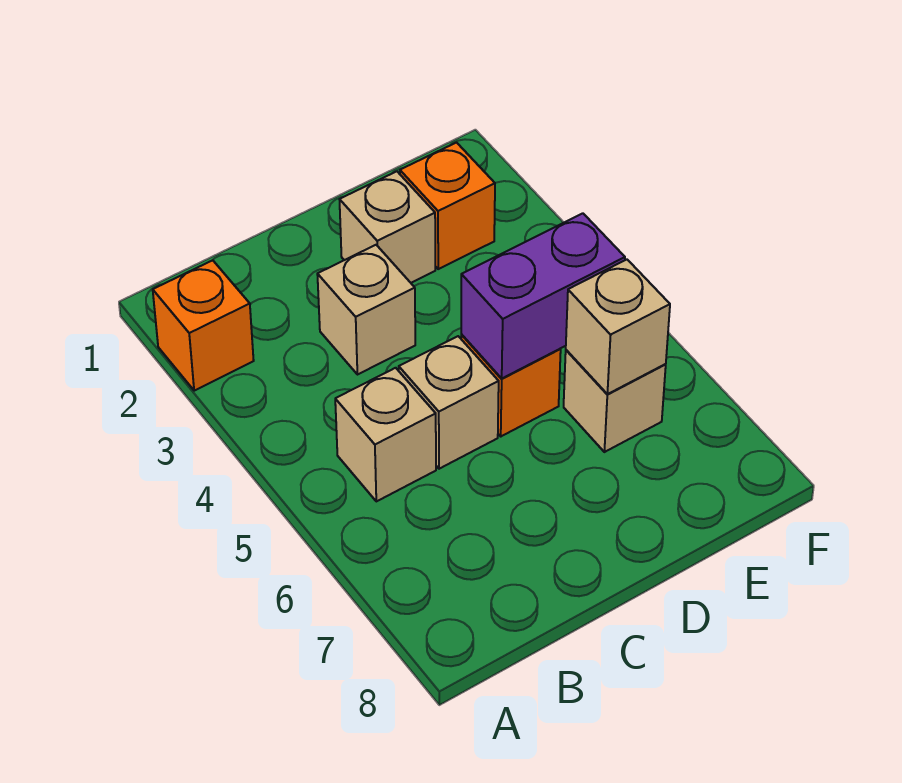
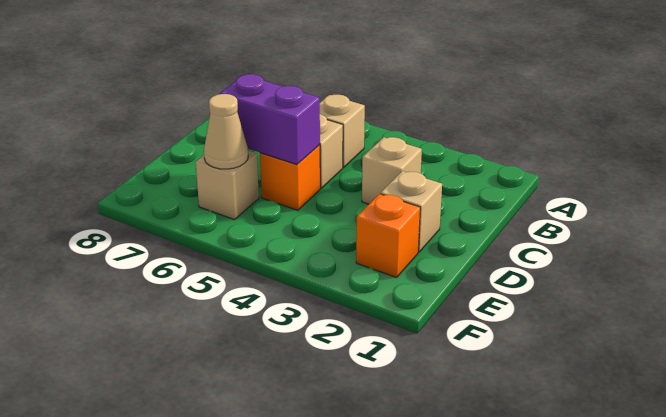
orange brick A2 level 1 -> none
purple brick D5:E5 level 2 -> purple brick D5:D6 level 2
tan brick E6 level 2 -> tan cone E6 level 2

